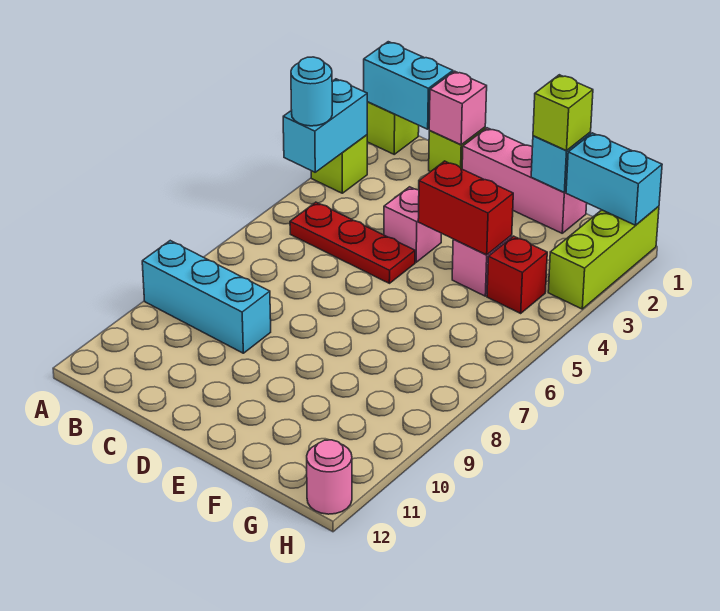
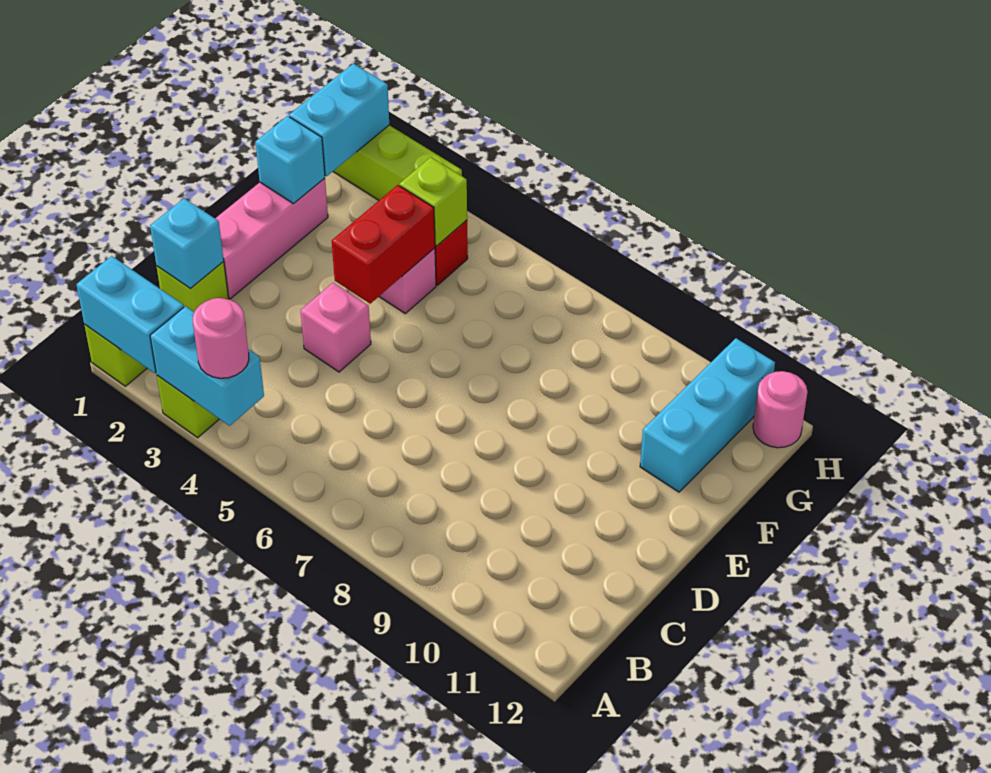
cyan brick A1:B1 level 2 -> cyan brick A1:A2 level 2
cyan round brick A4 level 3 -> pink round brick A4 level 3
cyan brick A9:C9 level 1 -> cyan brick F11:H11 level 1
red plate B5:D5 level 1 -> none
pink brick C1 level 2 -> cyan brick C1 level 2
lime brick F1 level 3 -> lime brick G4 level 2

